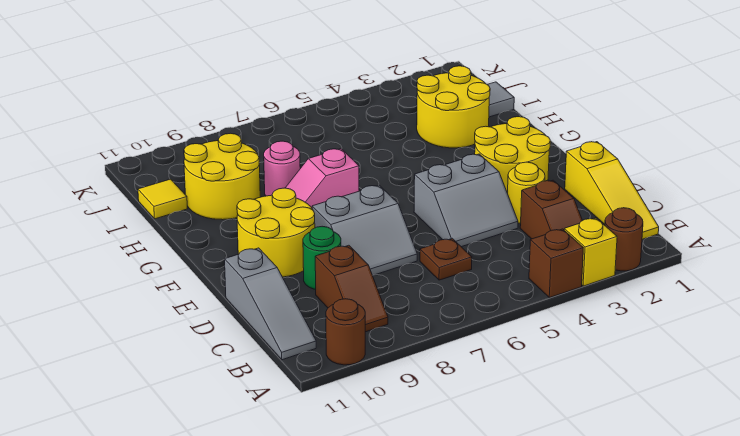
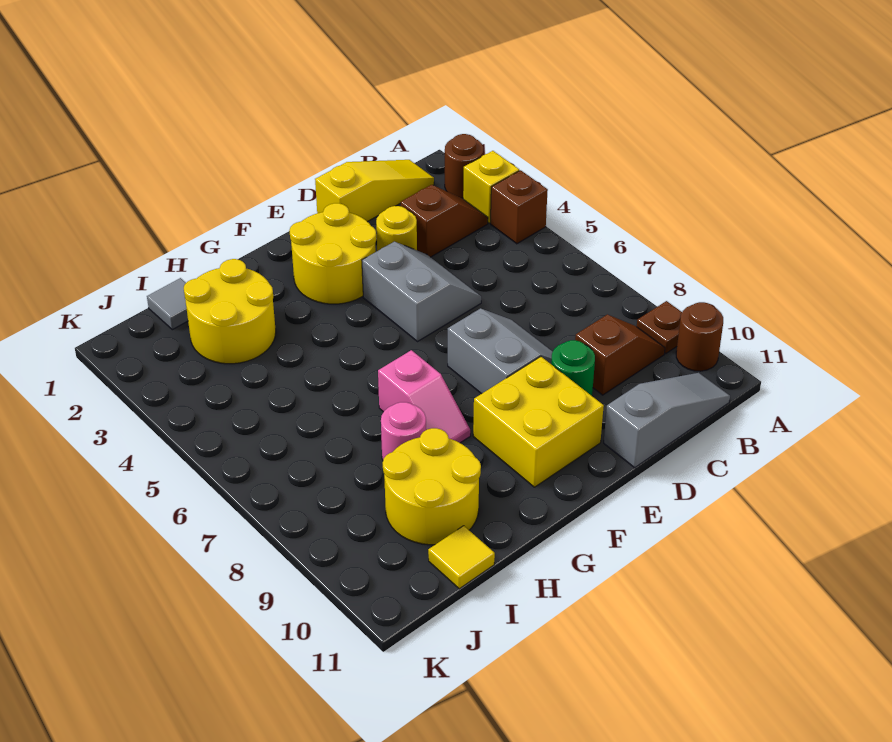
brown plate C6 level 1 -> brown plate A9 level 1
yellow round brick E9:F10 level 1 -> yellow brick E9:F10 level 1

